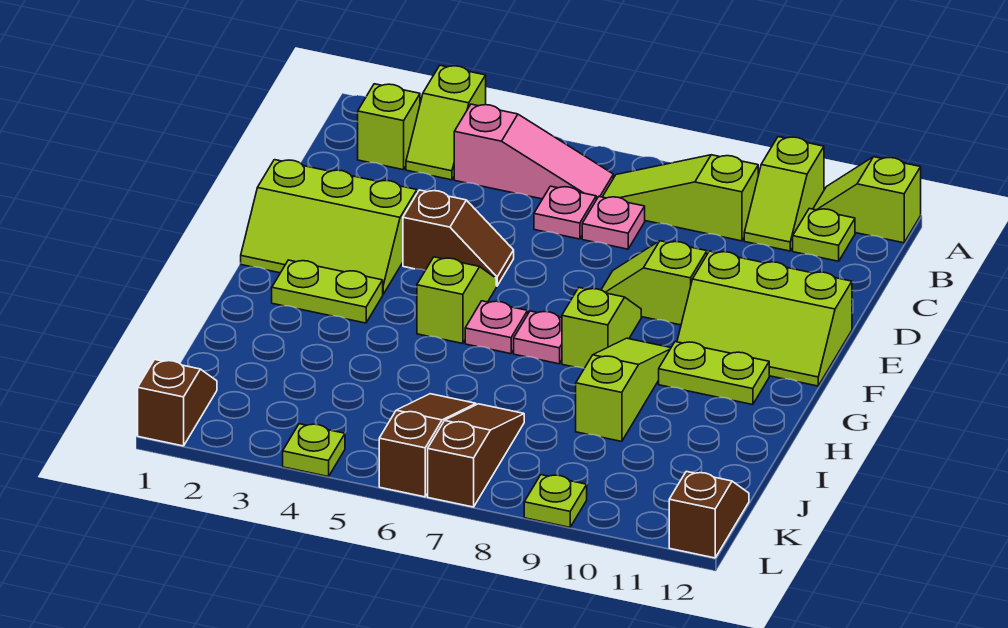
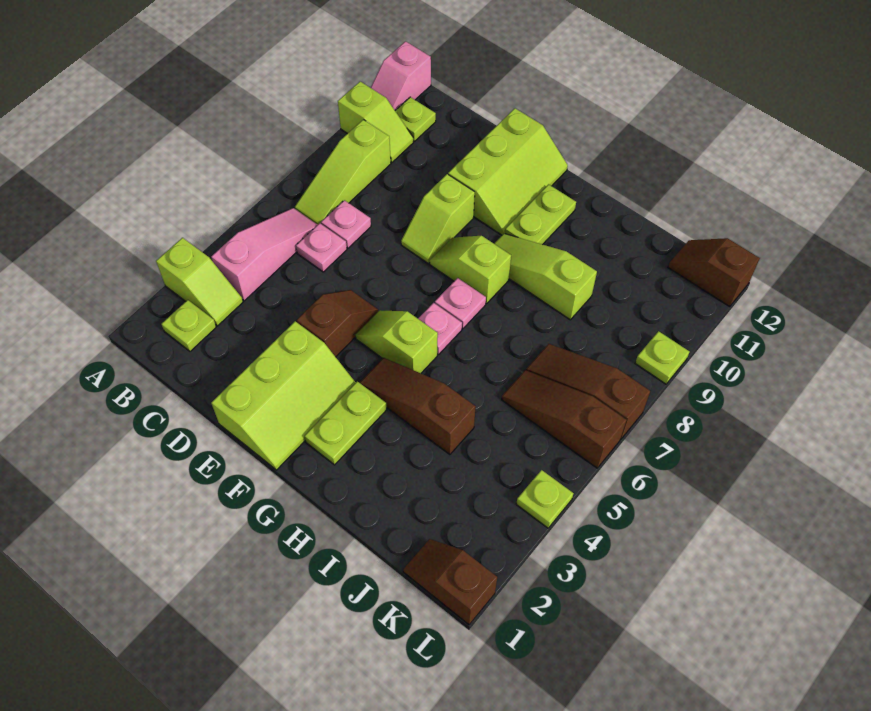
lime slope A11:A12 level 1 top 12 -> pink slope A11:A12 level 1 top 12
lime brick B2 level 1 -> lime plate B2 level 1
none -> brown slope G4:I4 level 1 top I

